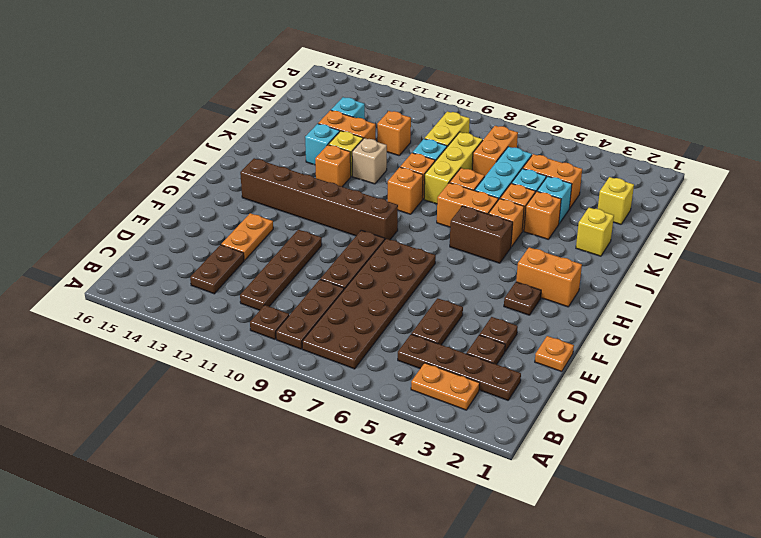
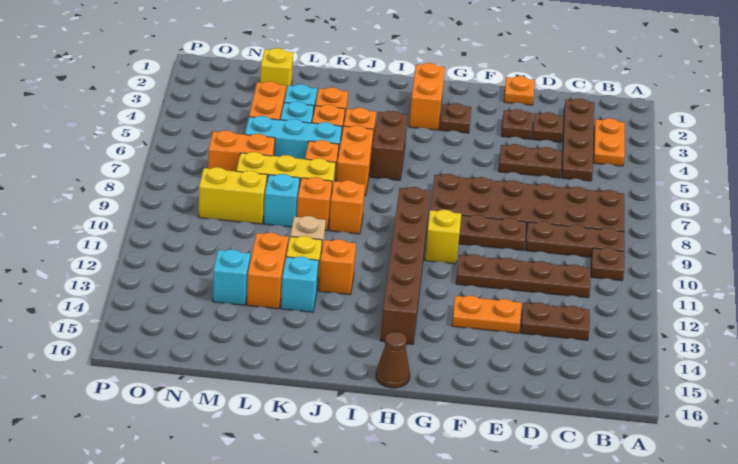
none -> brown cone H16 level 1
yellow brick K2 level 1 -> yellow brick G10 level 1
orange brick M11 level 1 -> none

